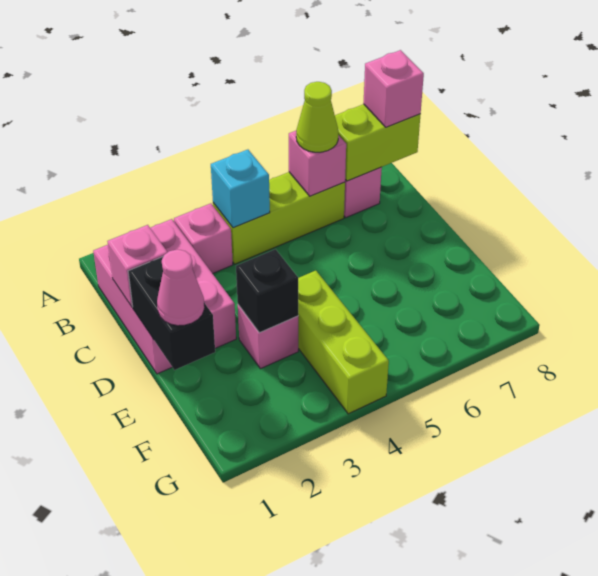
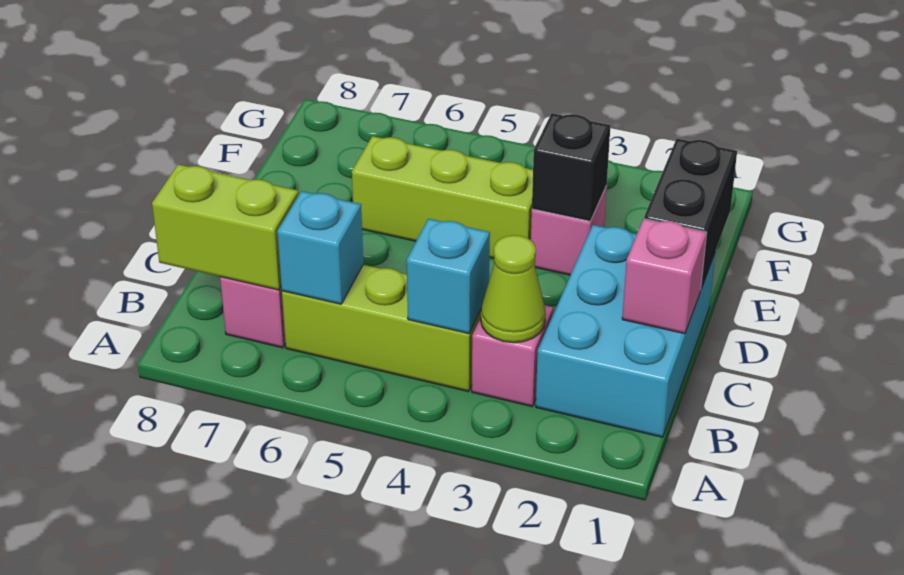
pink brick B1:D2 level 1 -> cyan brick B1:D2 level 1
pink brick B6 level 2 -> cyan brick B6 level 2
lime cone B6 level 3 -> lime cone B3 level 2
pink brick B8 level 3 -> none
pink cone E1 level 3 -> none
lime brick E4:G4 level 1 -> lime brick E4:E6 level 1

